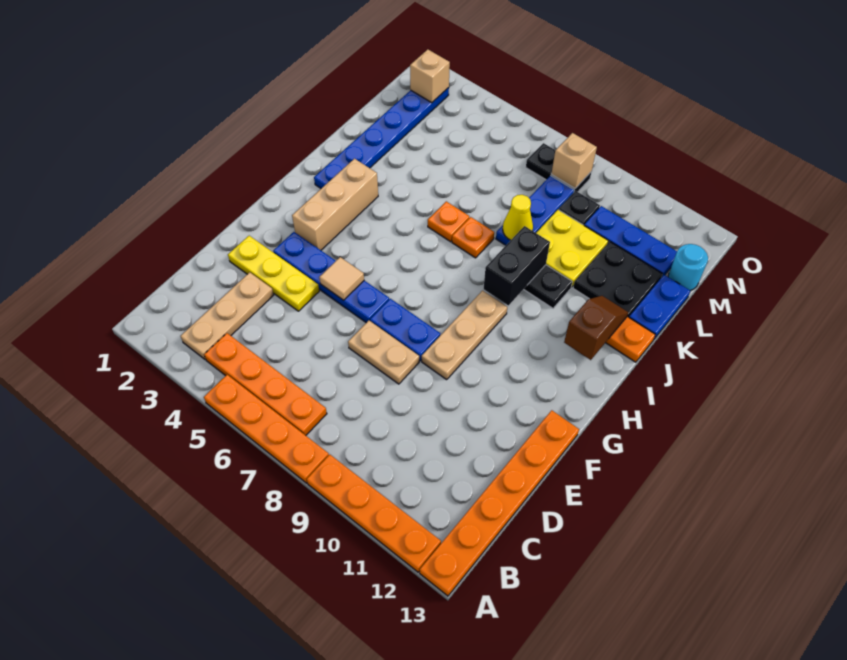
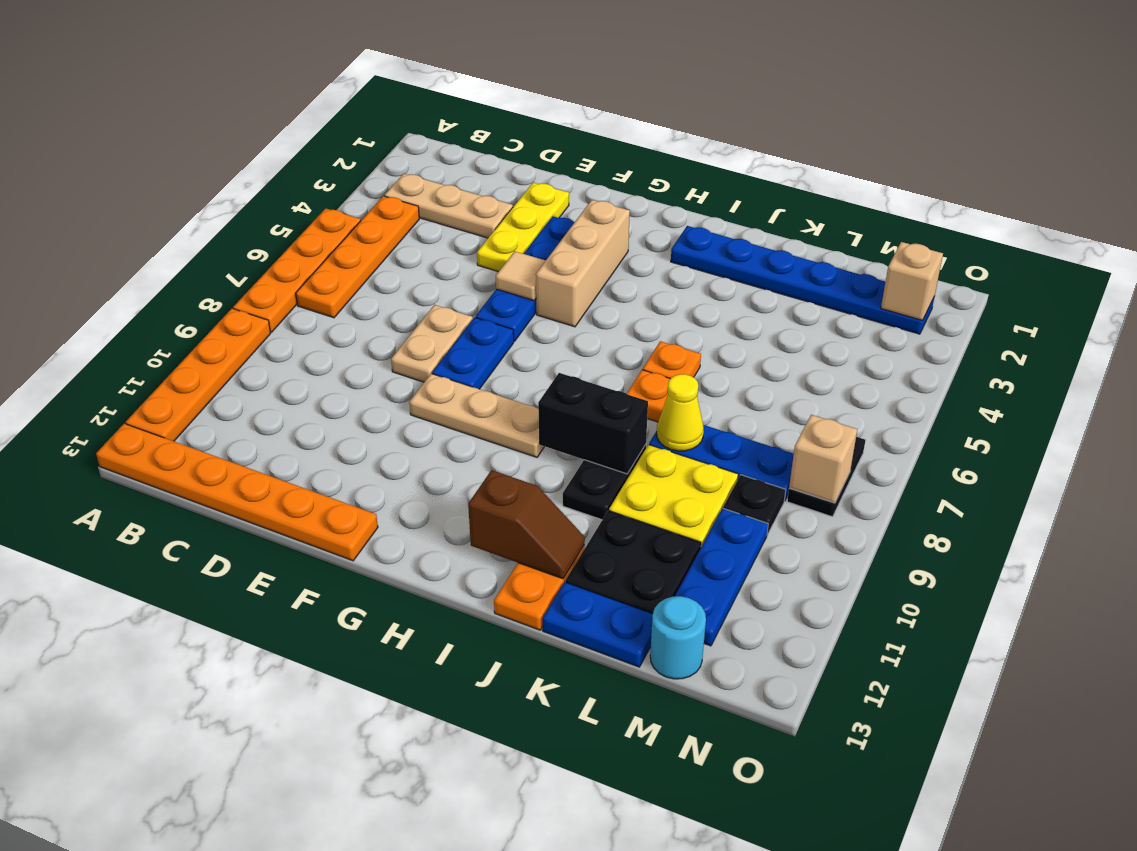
tan brick G3:I3 level 1 -> tan brick G3:G5 level 1

